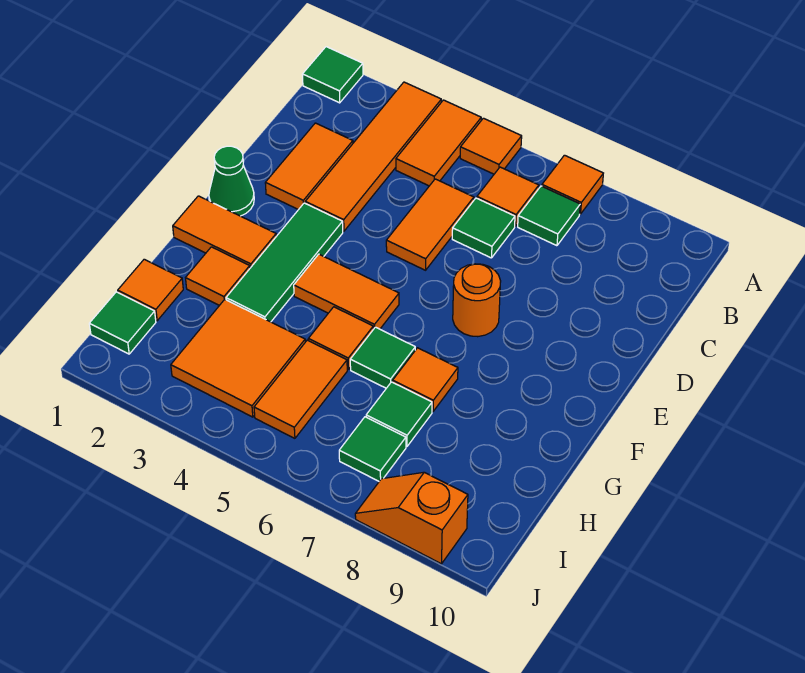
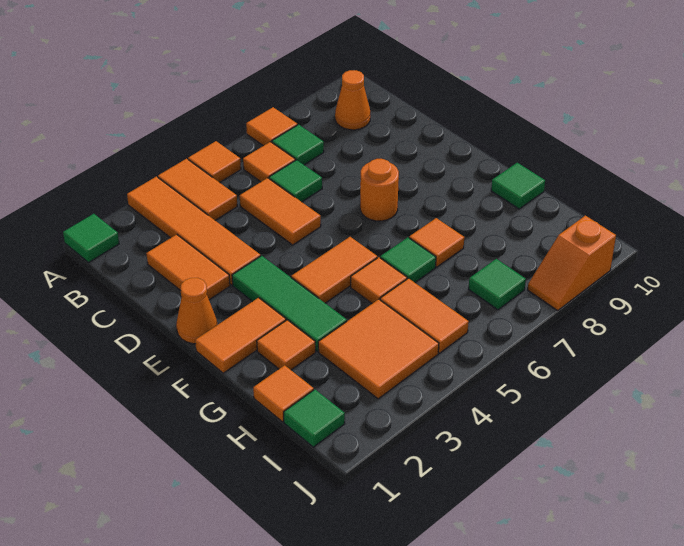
none -> orange cone B9 level 1
green cone E1 level 1 -> orange cone E1 level 1
green tile H7 level 1 -> green tile G10 level 1

